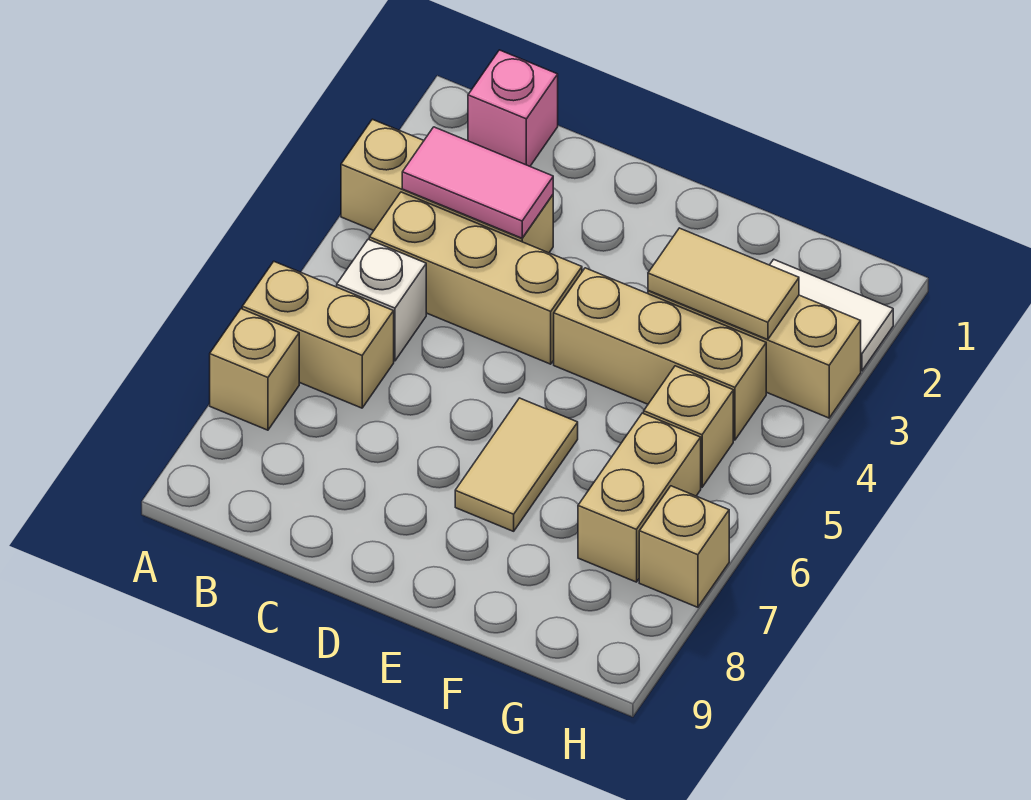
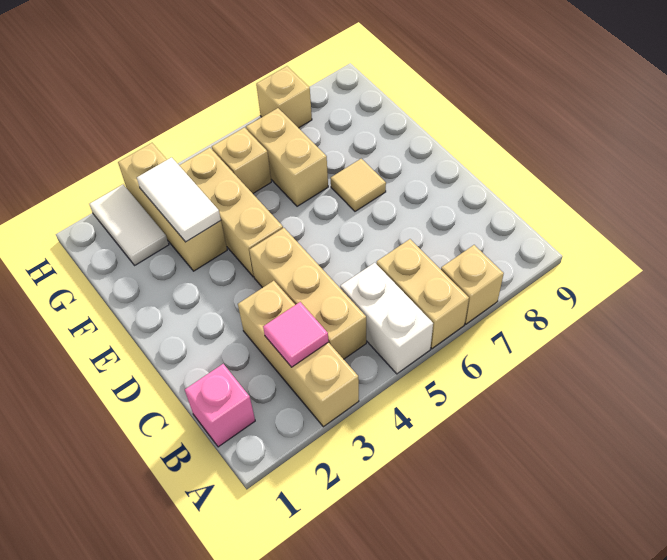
pink tile B3:C3 level 2 -> pink tile B3 level 2
white brick B5 level 1 -> white brick A5:B5 level 1
tan tile E6:E7 level 1 -> tan tile E7 level 1
tan tile F3:G3 level 2 -> white tile F3:G3 level 2
tan brick G6:G7 level 1 -> tan brick F6:G6 level 1

